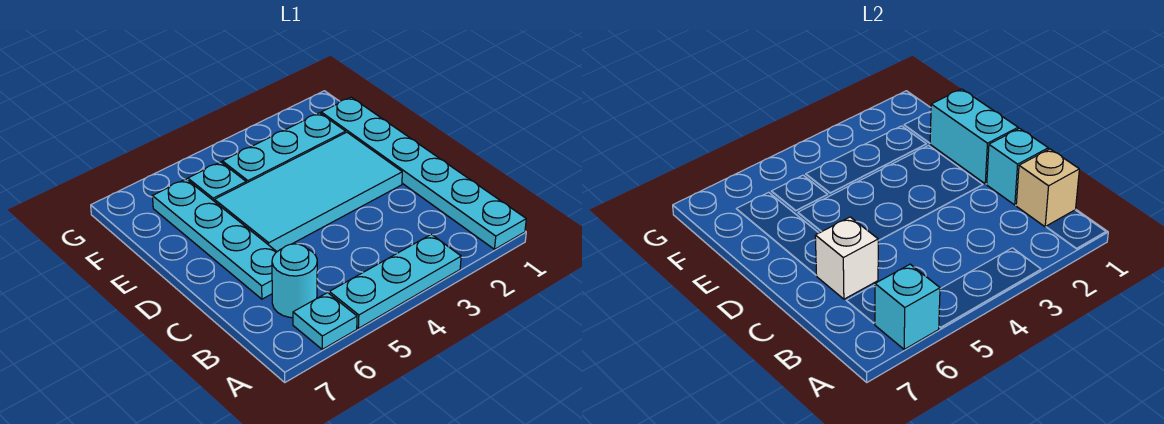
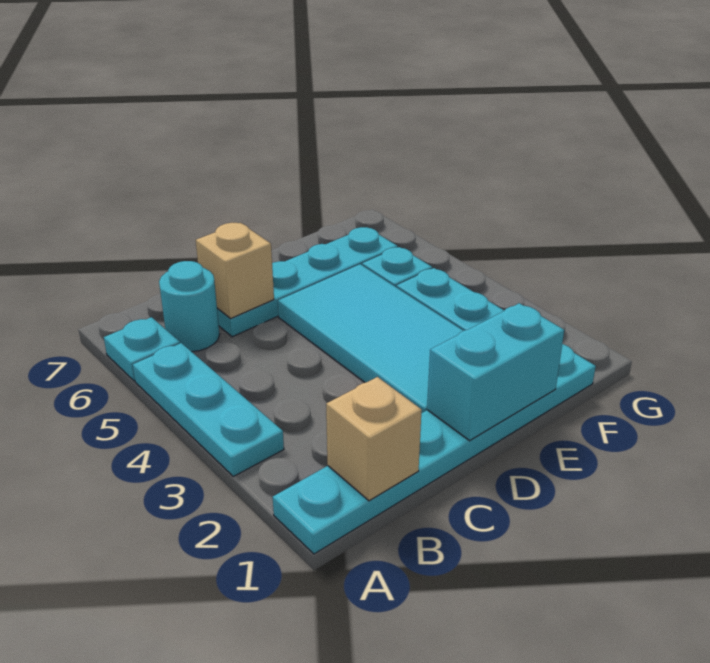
cyan brick A6 level 2 -> none
cyan brick C1 level 2 -> none
white brick C6 level 2 -> tan brick C6 level 2

